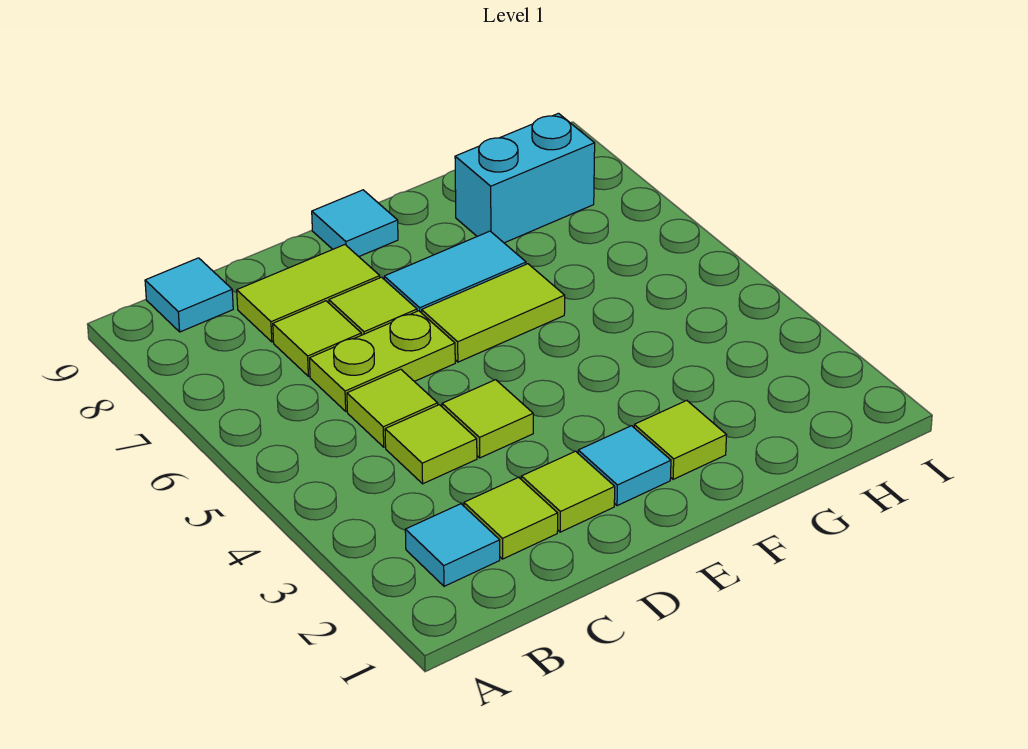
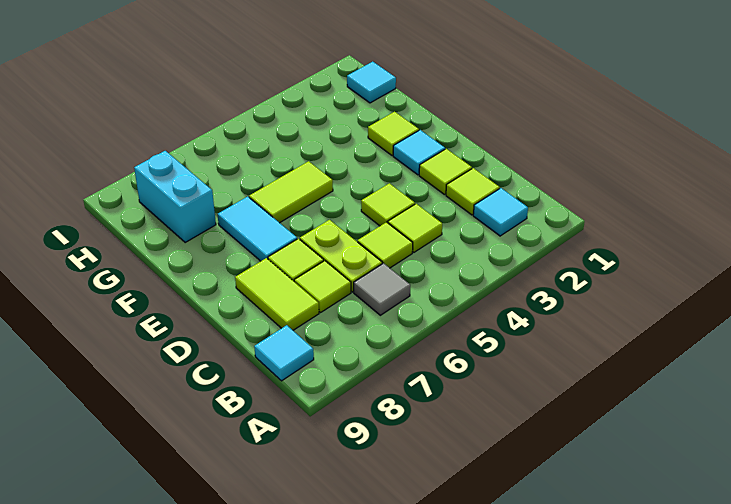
none -> grey tile B6 level 1
lime tile E6:F6 level 1 -> lime tile F5:F6 level 1
cyan tile E9 level 1 -> cyan tile H1 level 1

